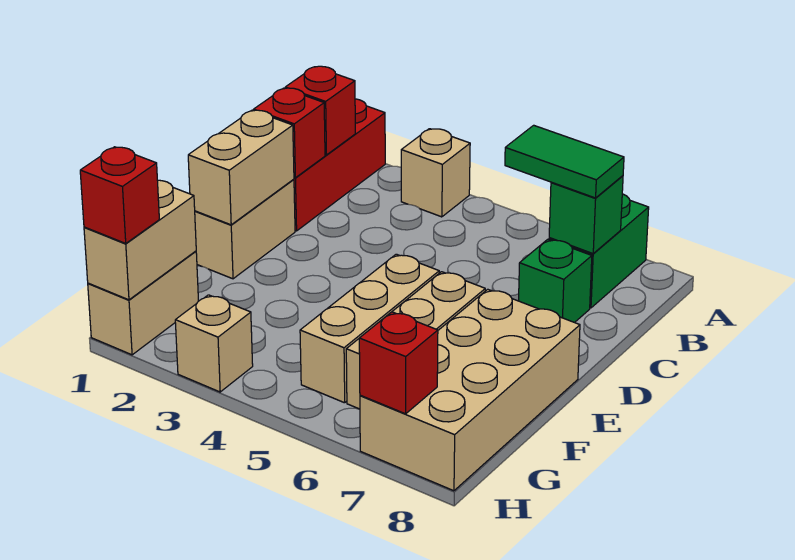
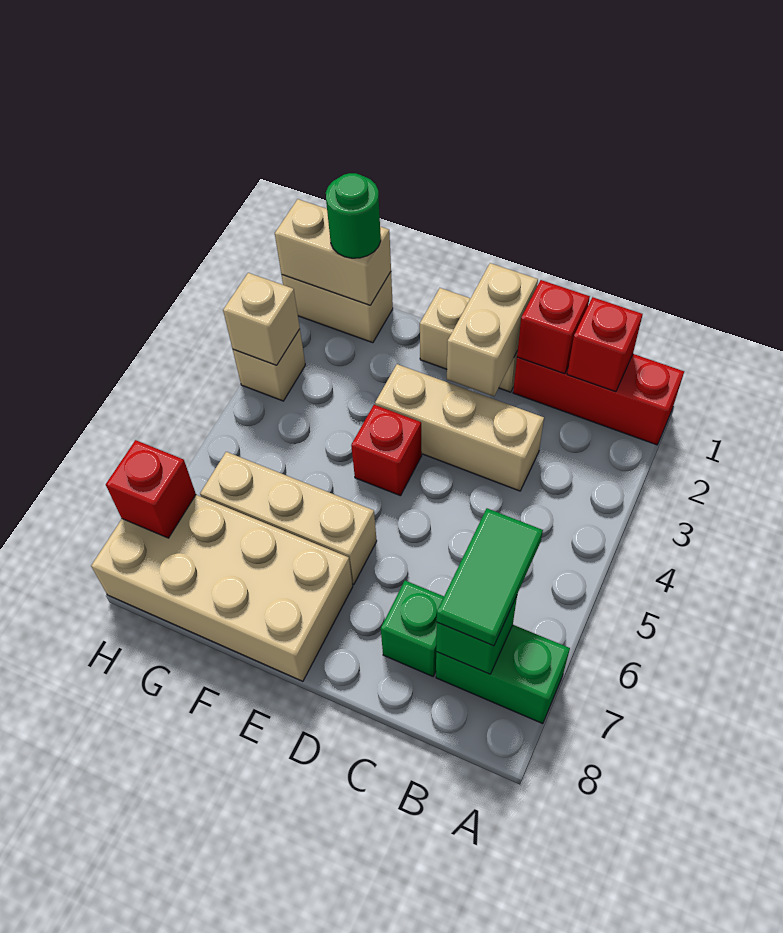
tan brick A3 level 1 -> tan brick H3 level 2
tan brick D1:E1 level 2 -> tan brick D1:D2 level 2
tan brick E5:G5 level 1 -> tan brick C3:E3 level 1
none -> green round brick G1 level 3
red brick H1 level 3 -> red brick E4 level 1

